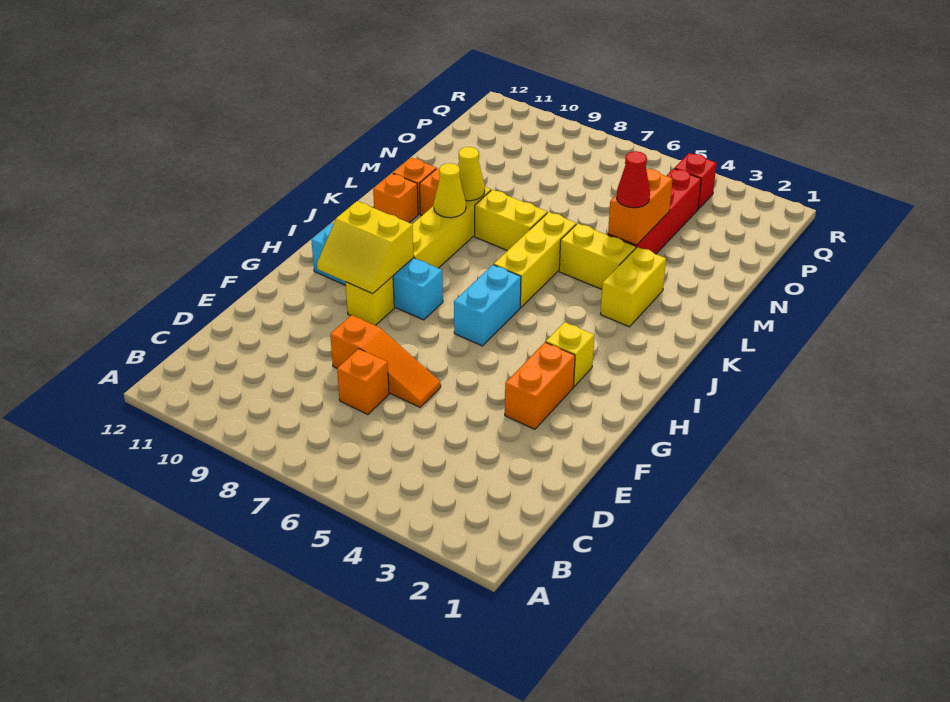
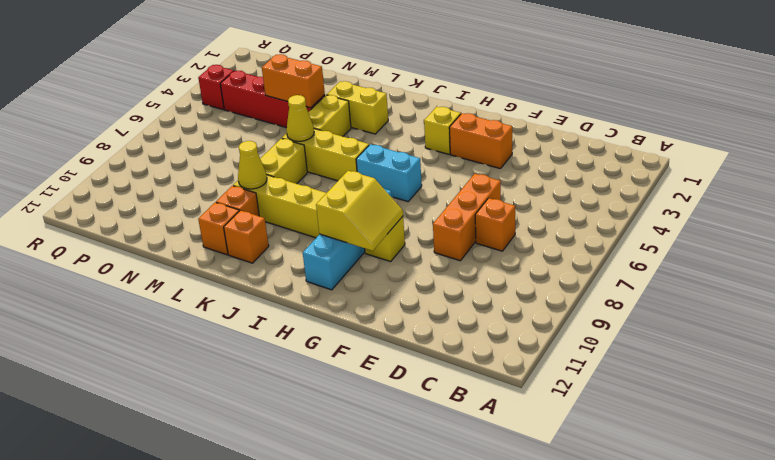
orange slope E6:E8 level 1 top 8 -> orange brick E6:E8 level 1
yellow cone K9 level 2 -> yellow cone L6 level 2
red cone M4 level 3 -> none

